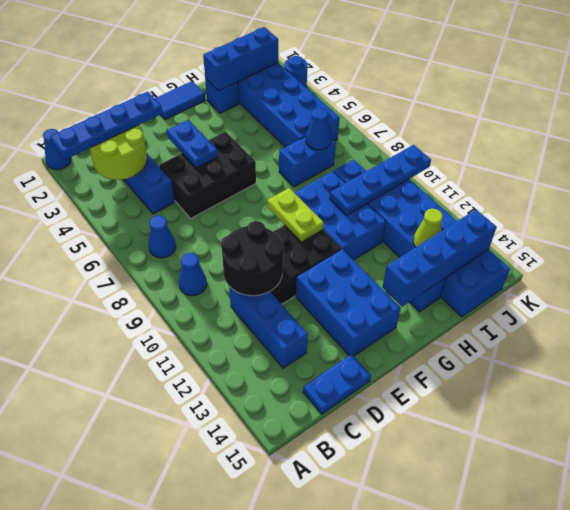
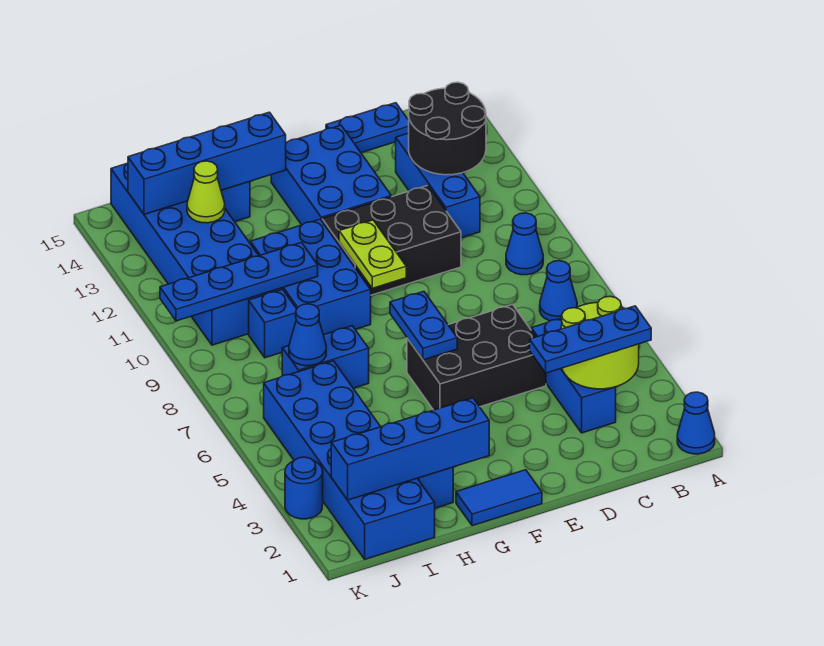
blue plate A3:D3 level 3 -> blue plate B3:D3 level 3
black round brick C10:D11 level 2 -> black round brick B12:C13 level 2
blue plate E4:E5 level 2 -> blue plate F6:F7 level 2
blue brick H2:J2 level 2 -> blue brick G2:J2 level 2

